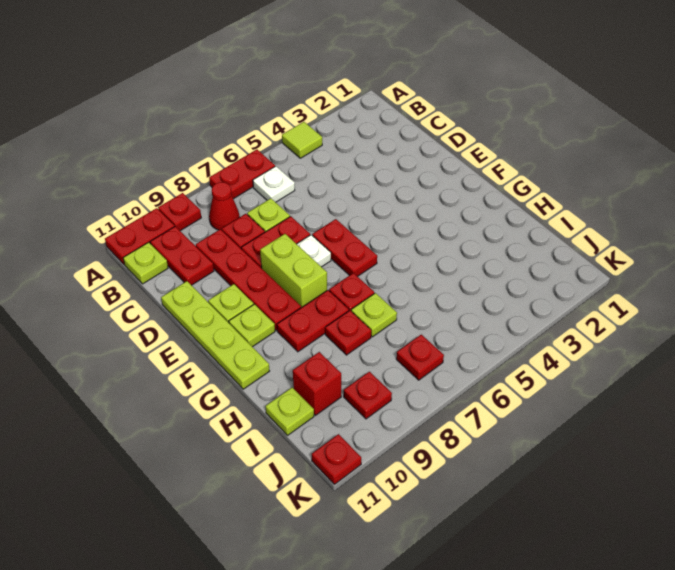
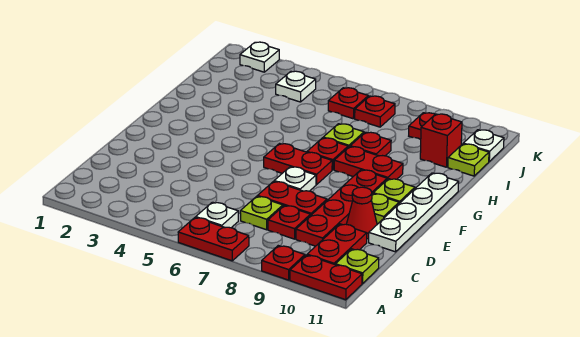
lime tile A4 level 1 -> none
red cone B8 level 1 -> red cone D10 level 1
lime plate D11:G11 level 1 -> white plate D11:G11 level 1
red plate E6:F6 level 1 -> red plate F6:F7 level 1
lime brick E8:F8 level 1 -> none
none -> white plate J4 level 1
none -> white plate J11 level 1
none -> white plate K2 level 1
red plate K11 level 1 -> red plate J6 level 1

